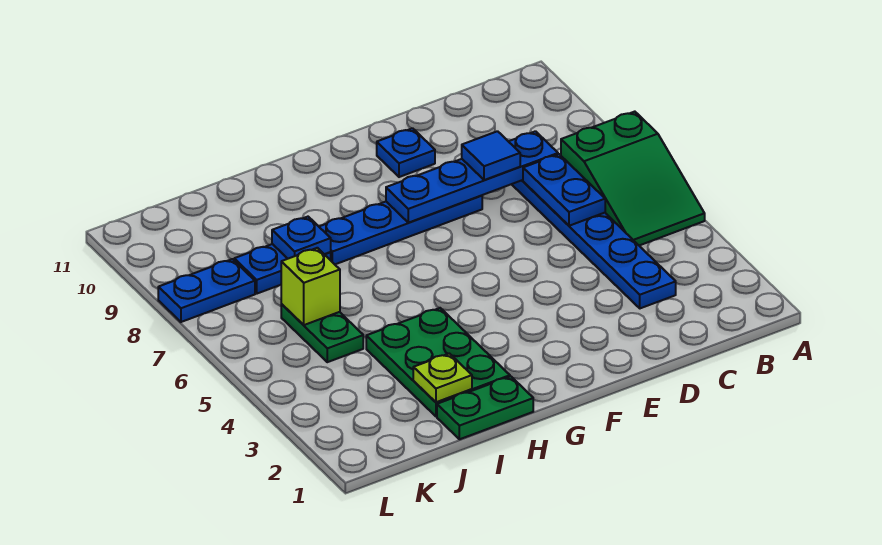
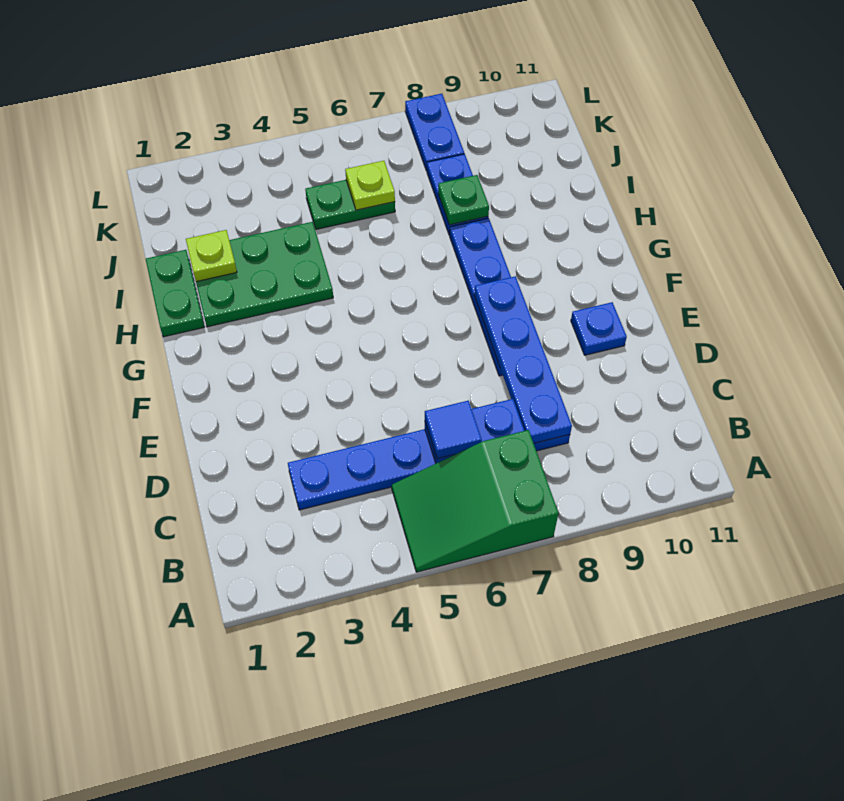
blue tile D8 level 3 -> blue tile C6 level 3
blue plate I8 level 2 -> green plate I8 level 2
lime brick J6 level 2 -> lime plate J6 level 2

